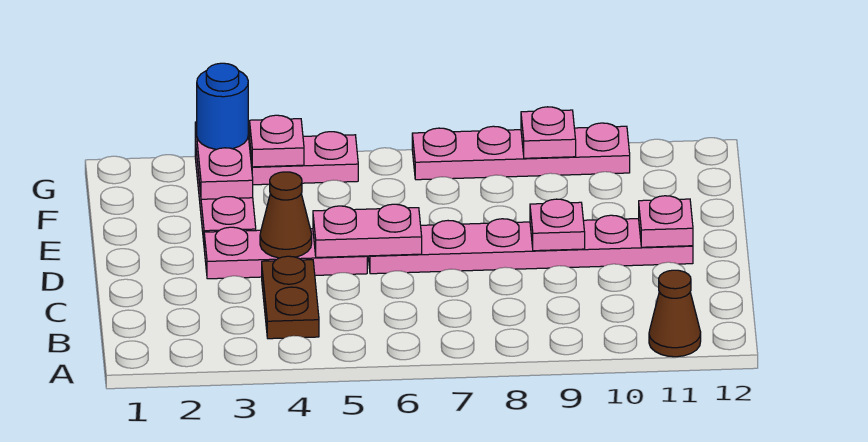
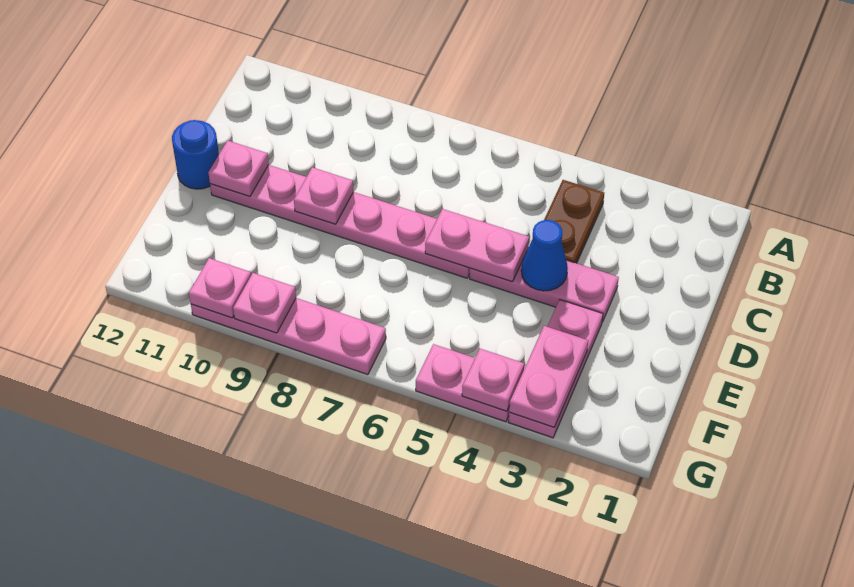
brown cone A11 level 1 -> none
brown cone D4 level 2 -> blue cone D4 level 2
blue round brick G3 level 3 -> blue round brick D12 level 1
none -> pink plate G10 level 2

